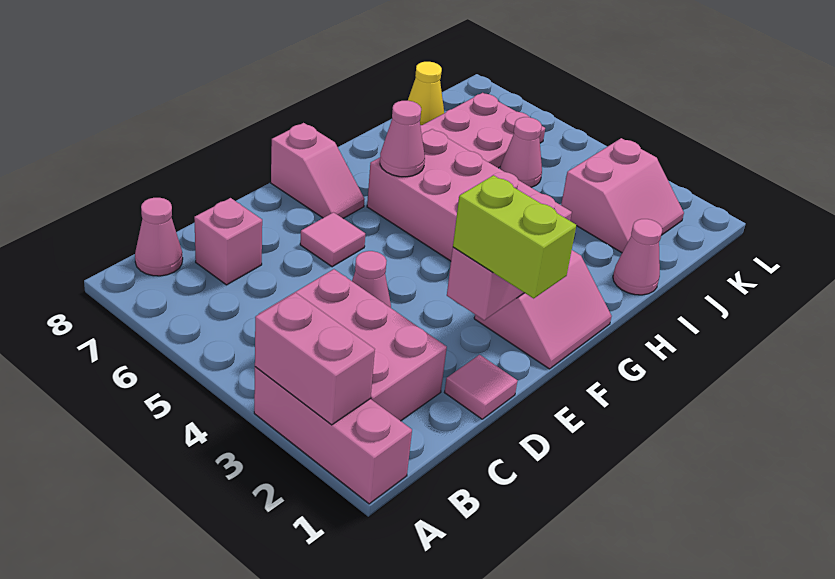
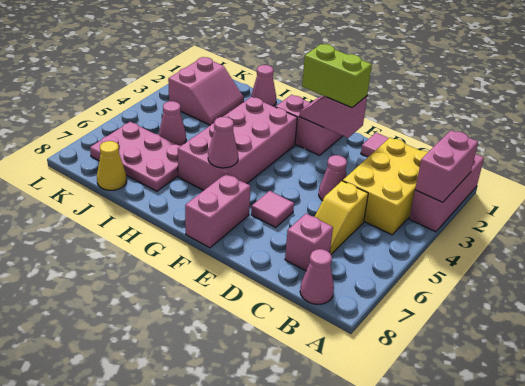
pink brick B2:C4 level 1 -> yellow brick B2:C4 level 1
none -> yellow slope C5:C6 level 1 top 5
lime brick E1:E2 level 3 -> lime brick E2:F2 level 3
pink slope F7:F8 level 1 top 8 -> pink brick F7:F8 level 1
pink slope J2:K3 level 1 top 3 -> pink slope J2:K3 level 1 top K

